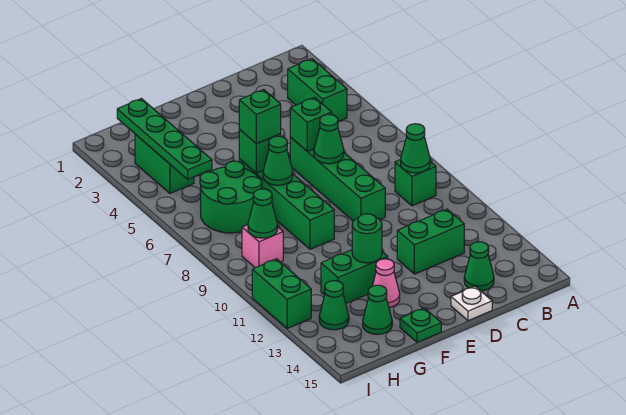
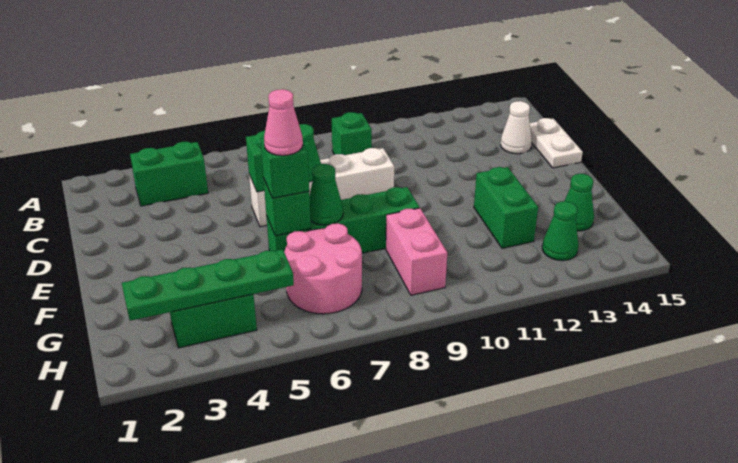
green cone B9 level 2 -> none
green brick C12:D12 level 1 -> none
green cone C14 level 1 -> white cone C14 level 1
green brick D6:D9 level 1 -> white brick D6:D9 level 1
white plate D15 level 1 -> white plate C15:D15 level 1
green round brick F12 level 2 -> none
pink cone F13 level 1 -> pink cone F6 level 4
green plate F15 level 1 -> none
green round brick G6:H7 level 1 -> pink round brick G6:H7 level 1
pink brick H9 level 1 -> pink brick G9:H9 level 1
green cone H9 level 2 -> none
green brick I11:I12 level 1 -> none

